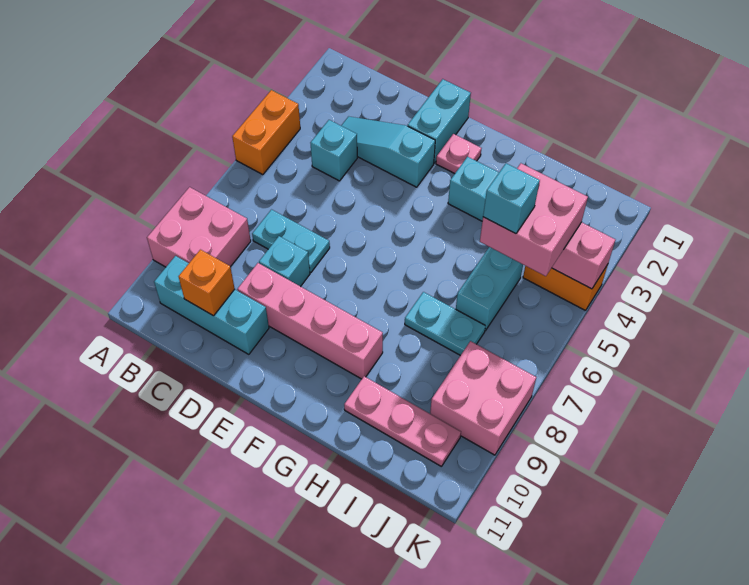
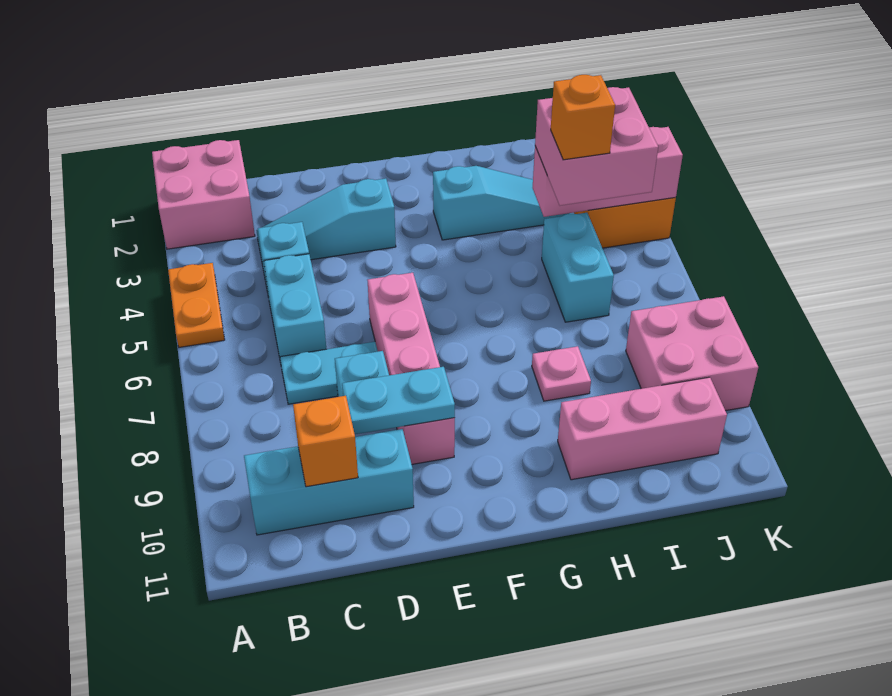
orange brick A4:A5 level 1 -> orange plate A4:A5 level 1
pink brick A8:B9 level 1 -> pink brick A1:B2 level 1
pink brick D9:G9 level 1 -> pink brick E6:E9 level 1
cyan brick E1:E2 level 1 -> cyan brick C5:C6 level 1
pink plate F2 level 1 -> pink plate H8 level 1
cyan plate H7:I7 level 1 -> cyan plate D9:E9 level 2
pink plate H10:J10 level 1 -> pink brick H10:J10 level 1
cyan brick I5 level 4 -> orange brick I5 level 4

